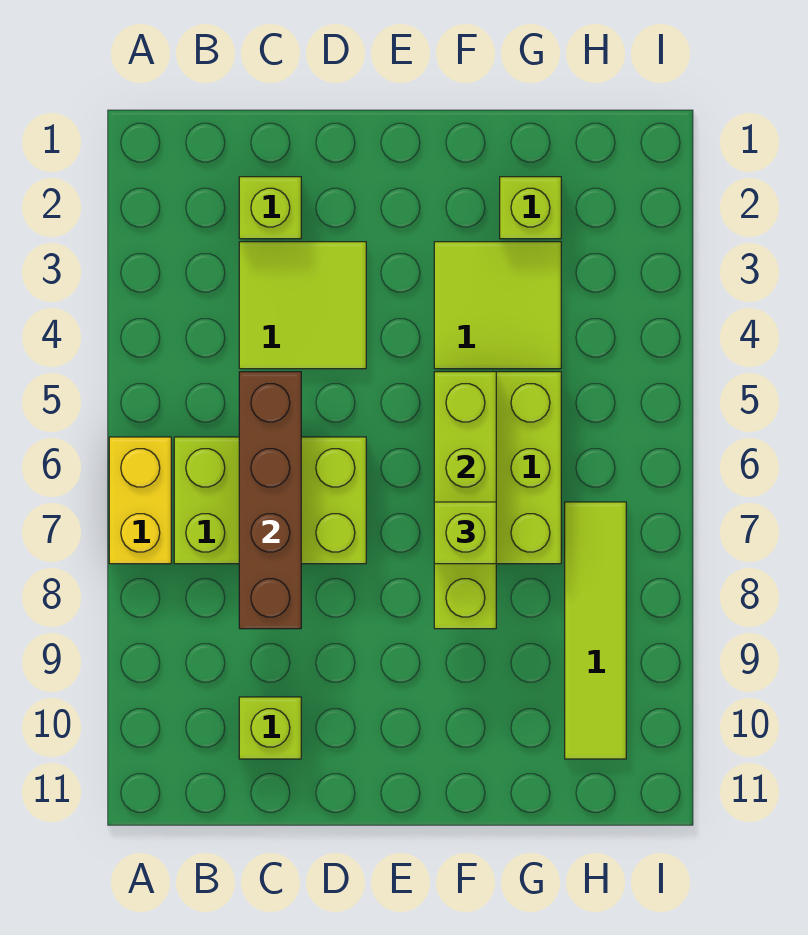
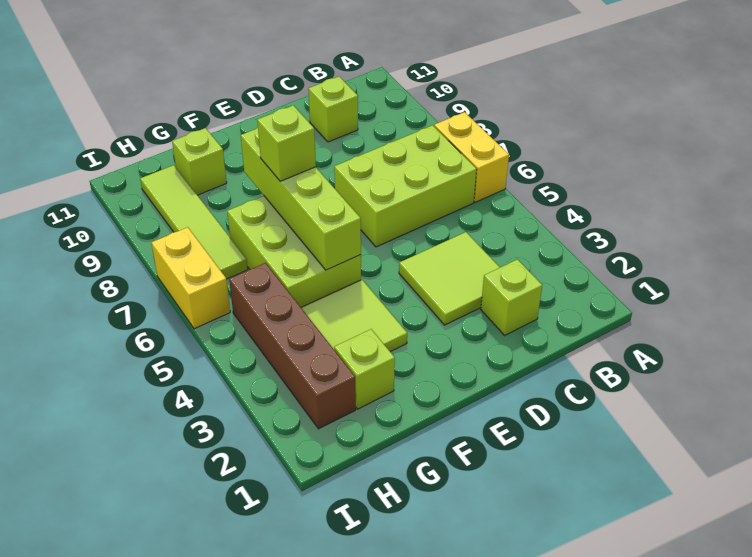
brown brick C5:C8 level 2 -> brown brick H2:H5 level 1
none -> lime brick G10 level 1
none -> yellow brick I6:I7 level 1

